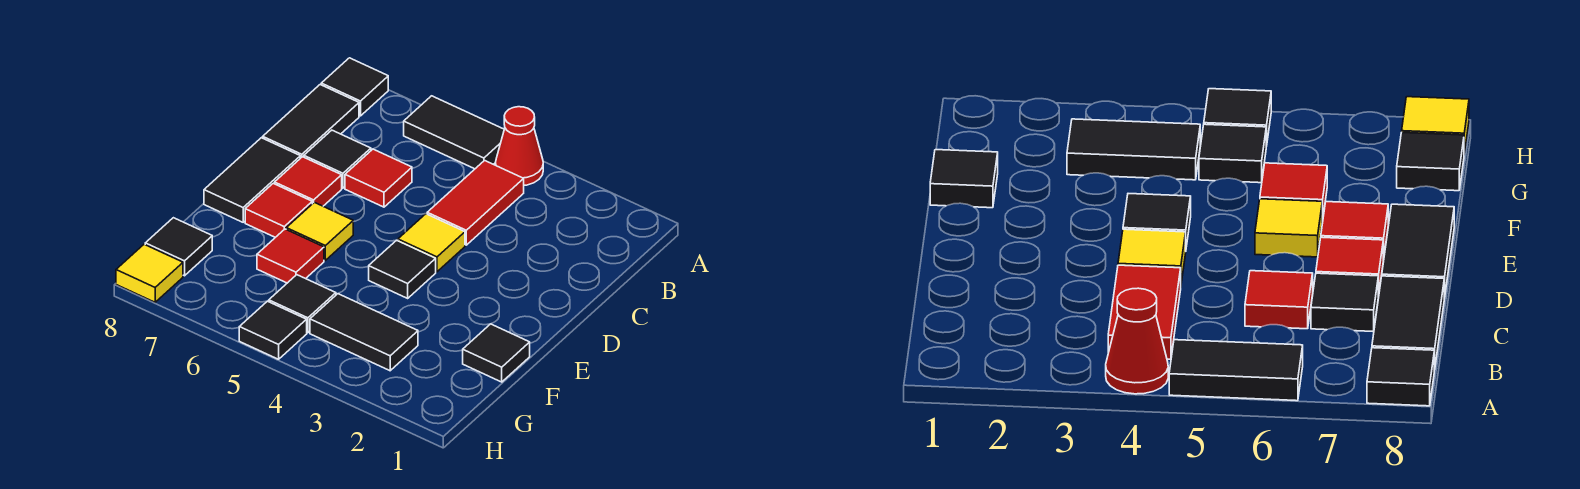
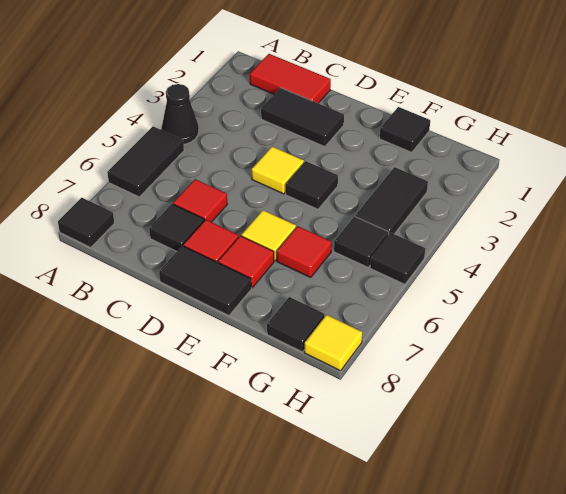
red cone A4 level 1 -> black cone A4 level 1
red tile B4:C4 level 1 -> red tile B1:C1 level 1
black tile B8:C8 level 1 -> black tile C2:D2 level 1

